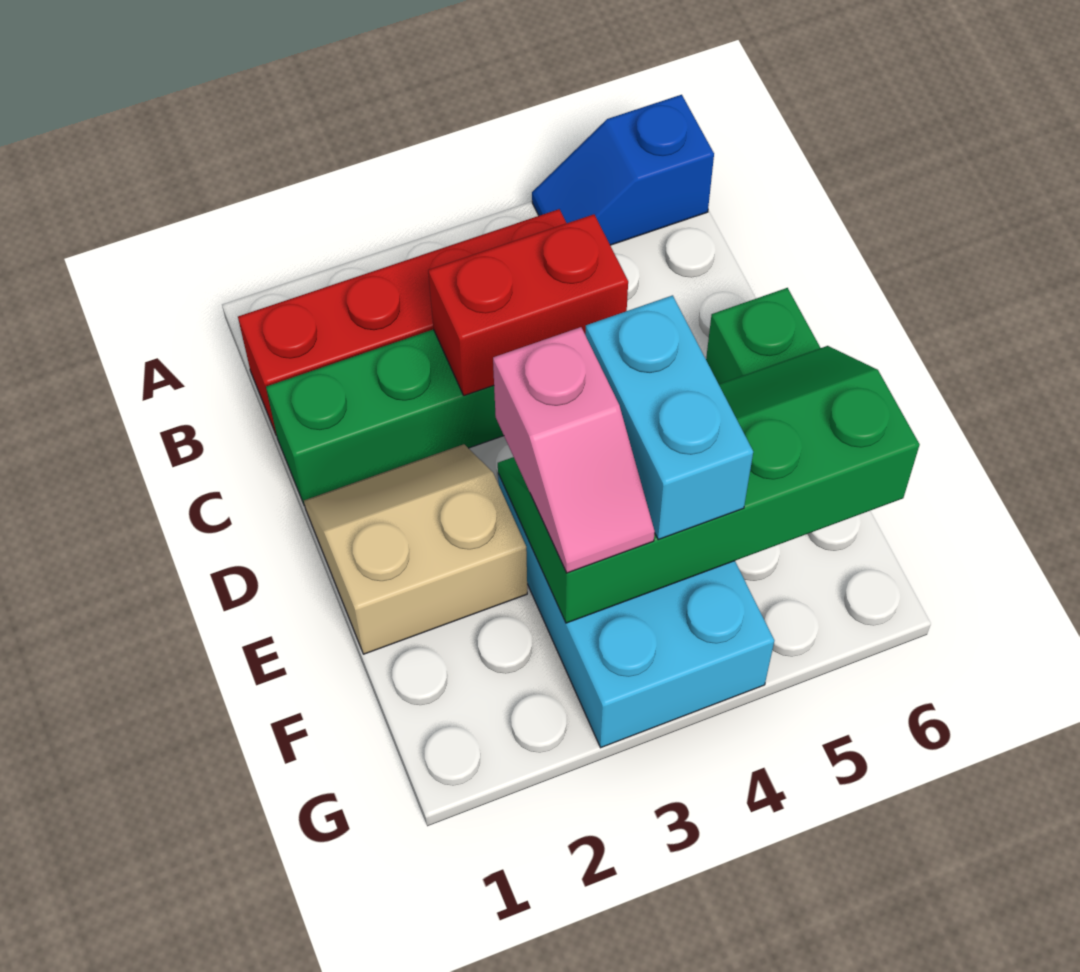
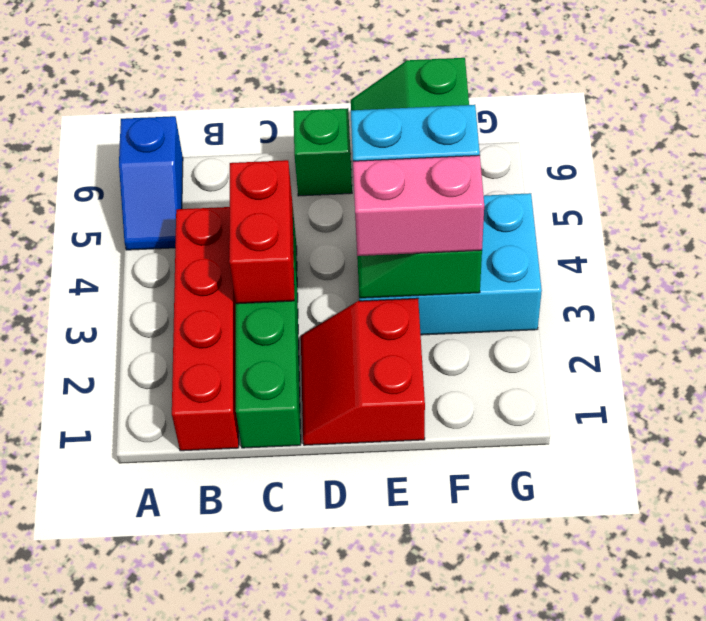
tan slope D1:E2 level 1 top E -> red slope D1:E2 level 1 top E
pink slope E3:F3 level 3 top E -> pink brick E3:F3 level 3

